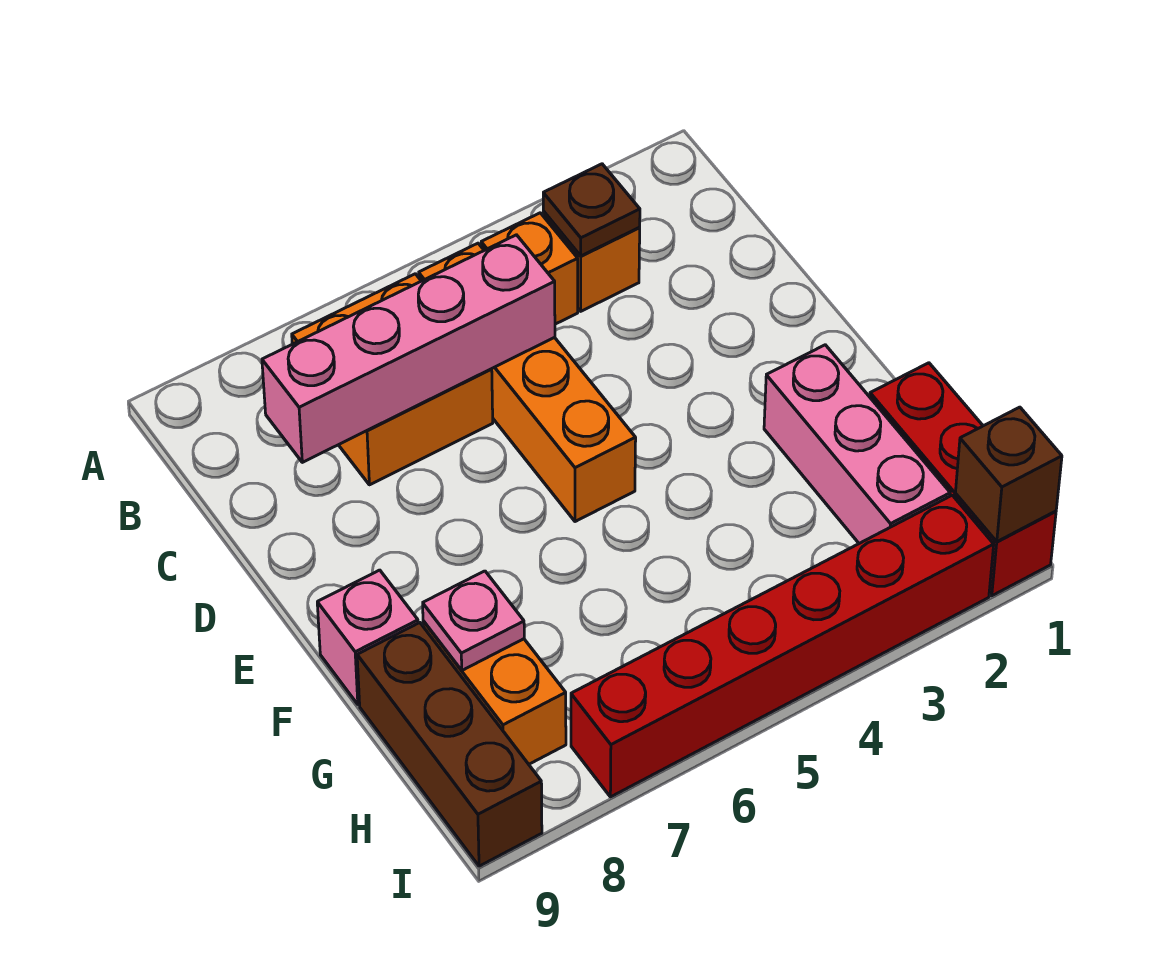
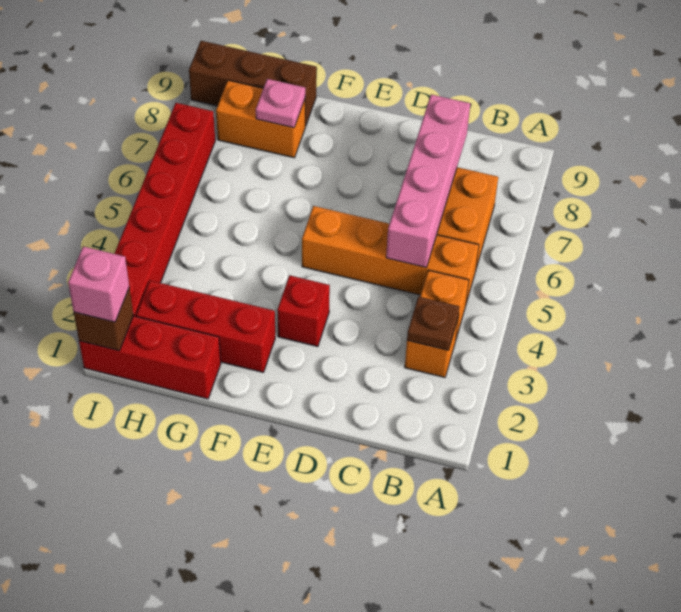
none -> red brick E3 level 1
pink brick F2:H2 level 1 -> red brick F2:H2 level 1
pink brick F9 level 1 -> pink brick I1 level 3

